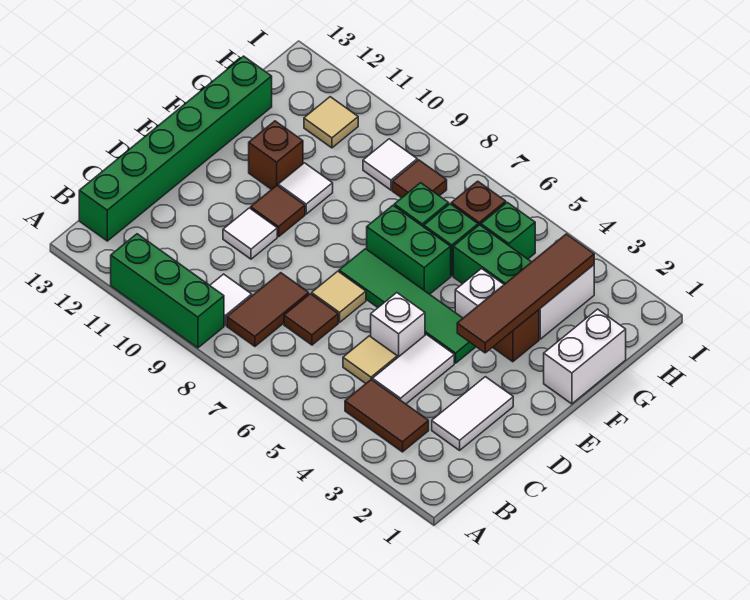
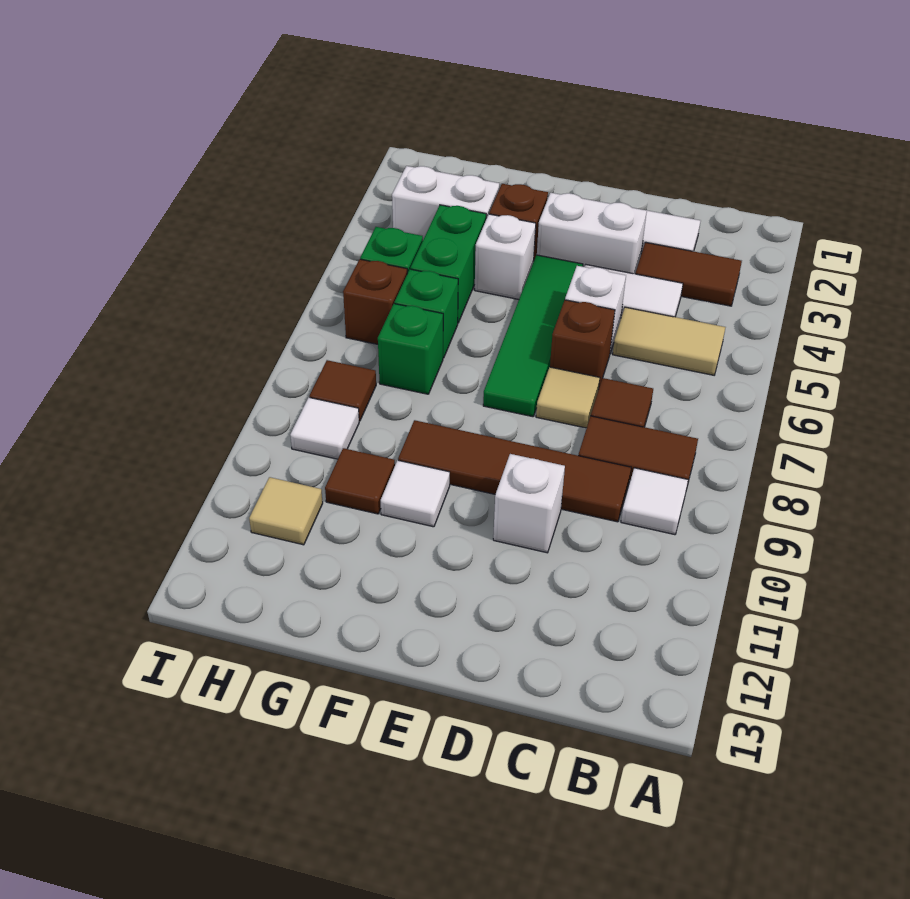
green brick A9:A11 level 1 -> none
brown tile B3:B4 level 1 -> brown tile B3:C3 level 1
green brick B13:G13 level 1 -> none
tan tile C5 level 1 -> tan tile B5:C5 level 1
white tile D10 level 1 -> white brick D10 level 1
brown tile E3:H3 level 2 -> brown tile C9:F9 level 1
brown tile E10 level 1 -> brown tile G10 level 1
white brick F1:G1 level 1 -> white brick D3:E3 level 1
green brick F6:F7 level 1 -> none
brown brick F11 level 1 -> brown brick D6 level 1

